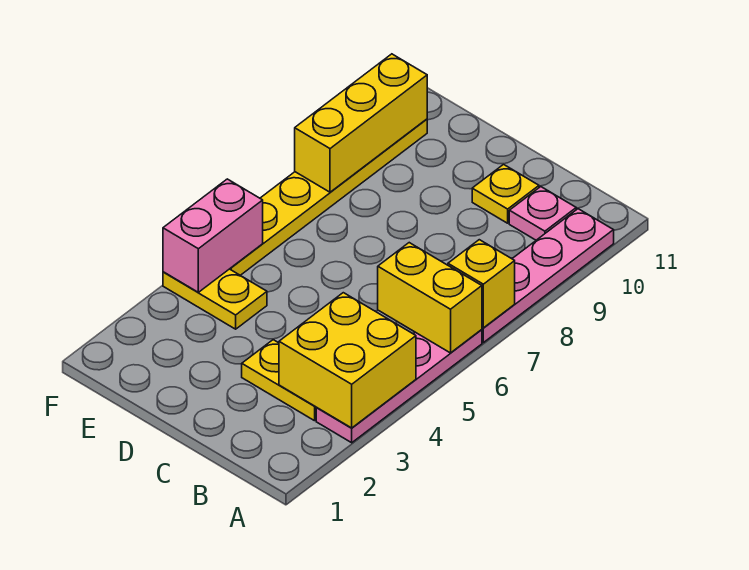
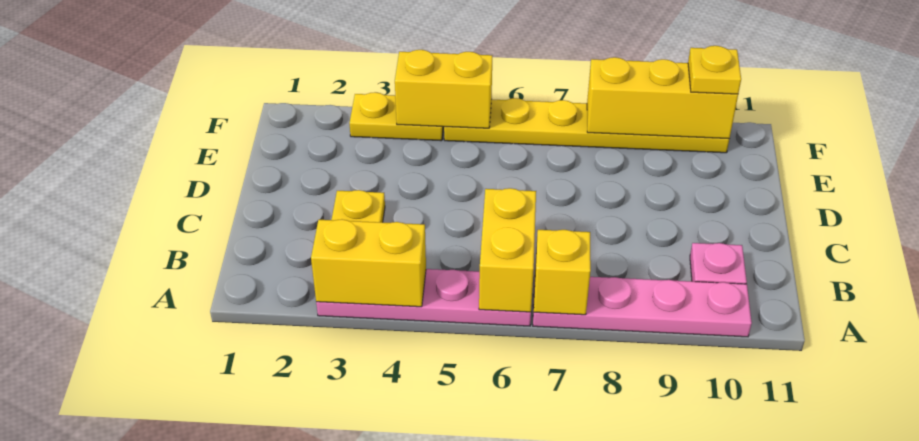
yellow brick A3:B4 level 2 -> yellow brick A3:A4 level 2
yellow plate C10 level 1 -> yellow plate F10 level 3
yellow plate E4:F4 level 1 -> yellow plate F3:F4 level 1
pink brick F4:F5 level 2 -> yellow brick F4:F5 level 2

